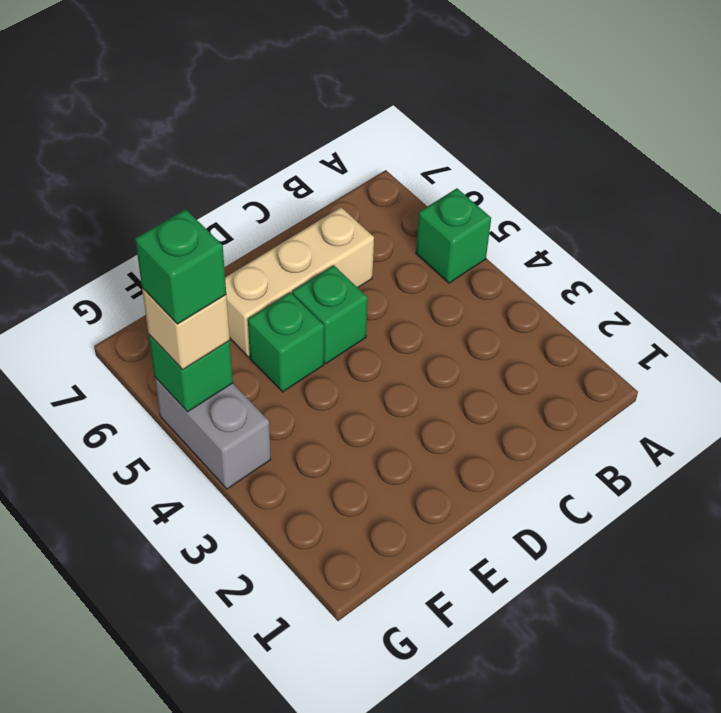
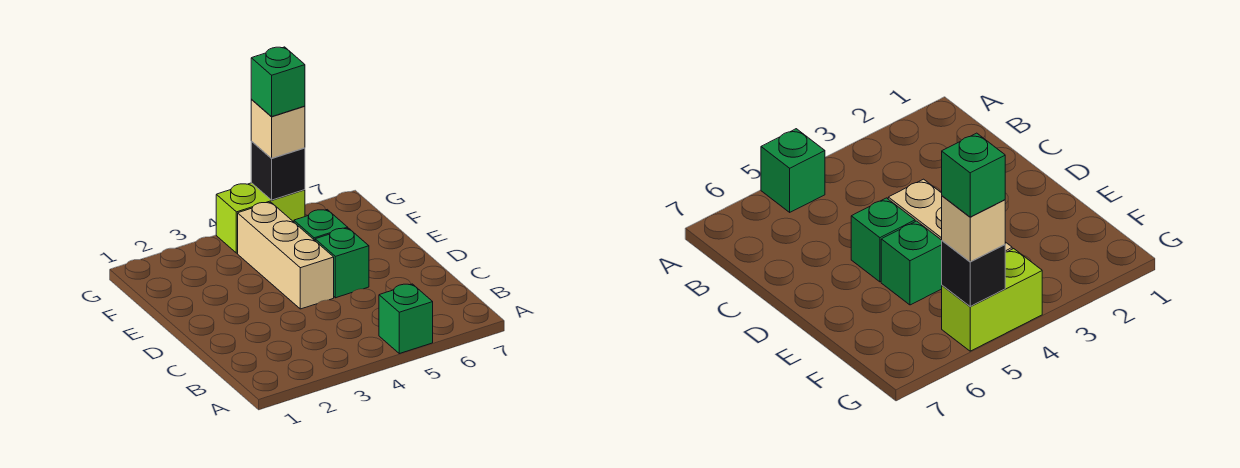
tan brick C6:E6 level 1 -> tan brick D4:F4 level 1
grey brick G4:G5 level 1 -> lime brick G4:G5 level 1
green brick G5 level 2 -> black brick G5 level 2

